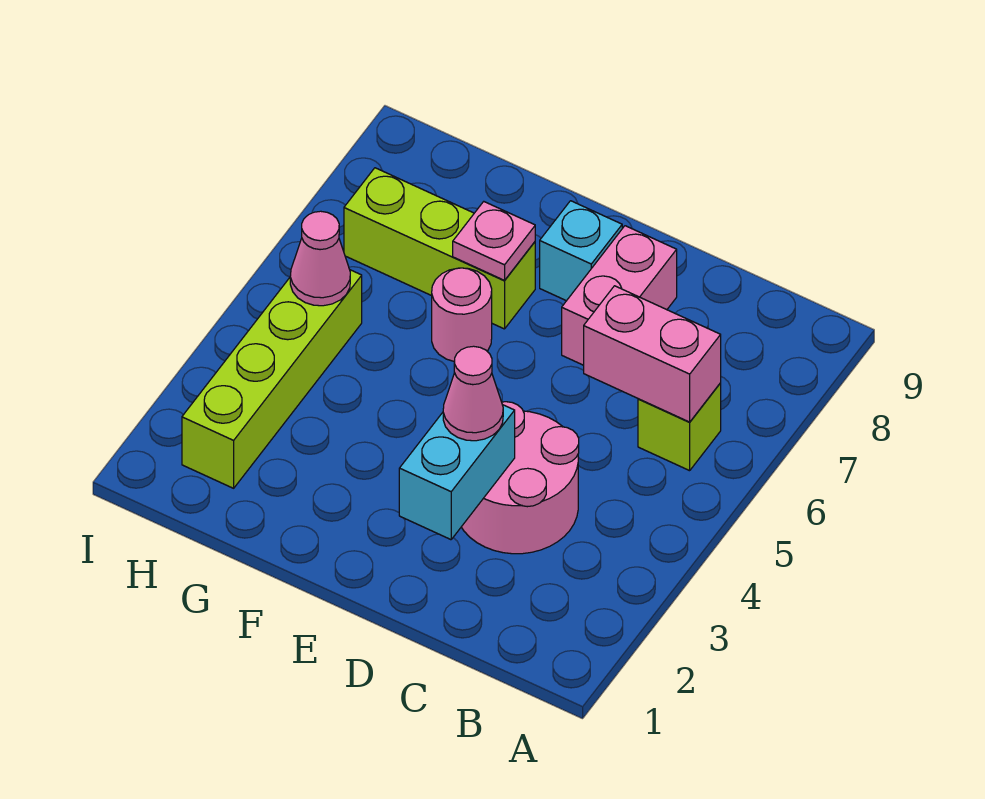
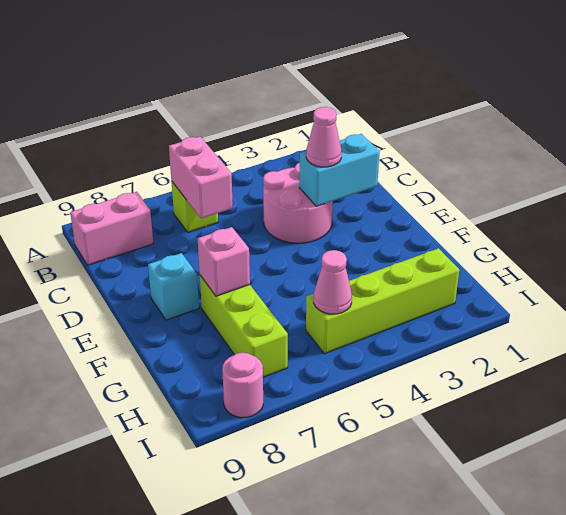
pink brick D7:D8 level 1 -> pink brick B8:B9 level 1
pink round brick F6 level 1 -> pink round brick I8 level 1
pink plate F7 level 2 -> pink brick F7 level 2

